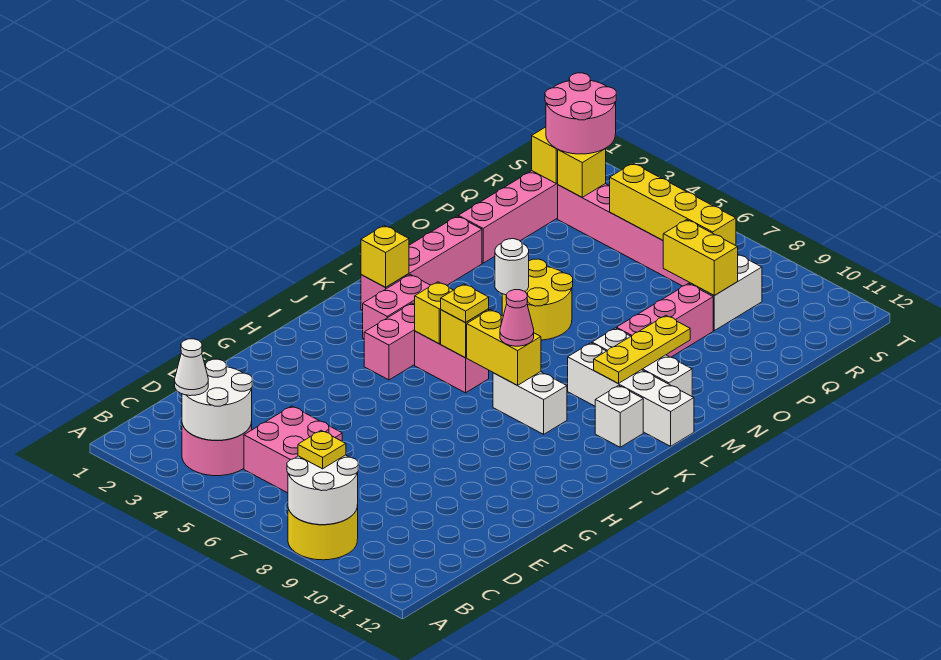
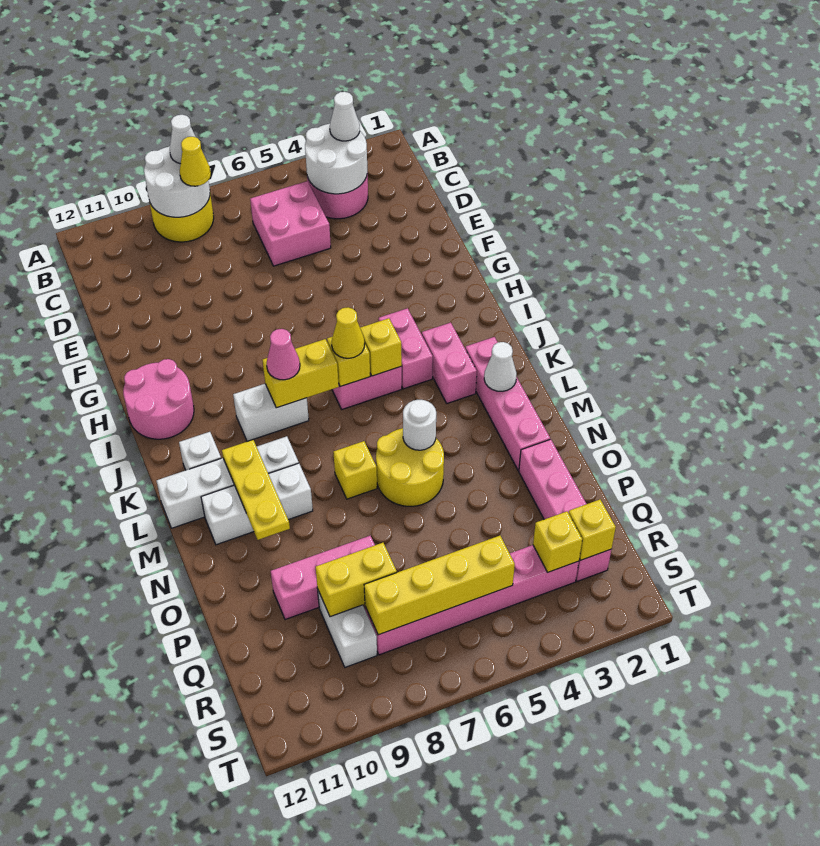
none -> white cone A8 level 3
yellow plate B8 level 3 -> yellow cone B8 level 3
yellow plate J6 level 3 -> yellow cone J6 level 3
yellow brick K2 level 2 -> yellow brick M7 level 1
none -> white cone L2 level 2
pink brick N9:P9 level 1 -> pink brick P8:P10 level 1
pink round brick R2:S3 level 3 -> pink round brick H11:I12 level 1

